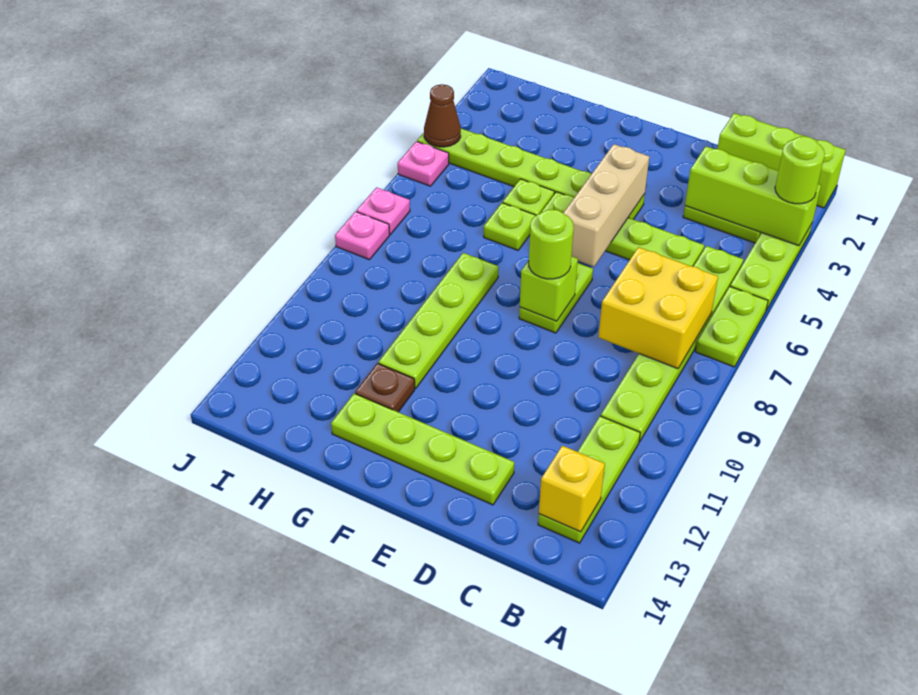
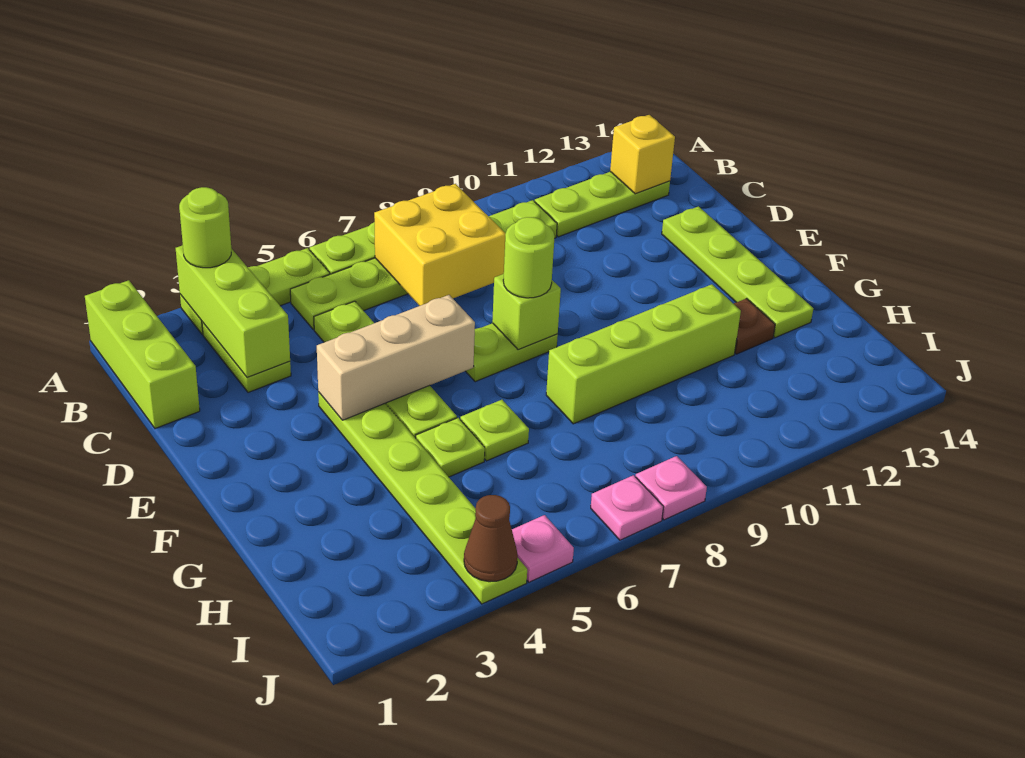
lime plate G8:G11 level 1 -> lime brick G8:G11 level 1

